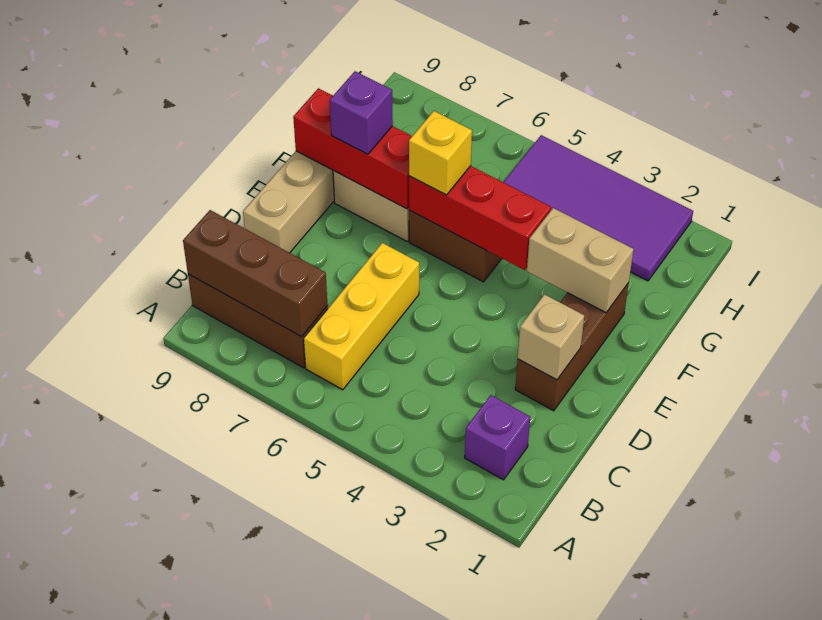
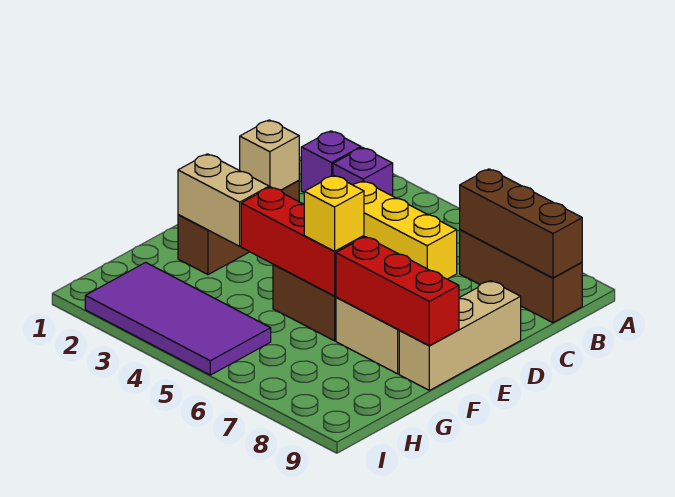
yellow brick B6:D6 level 1 -> yellow brick C4:C6 level 1
purple brick F8 level 3 -> purple brick B3 level 1

